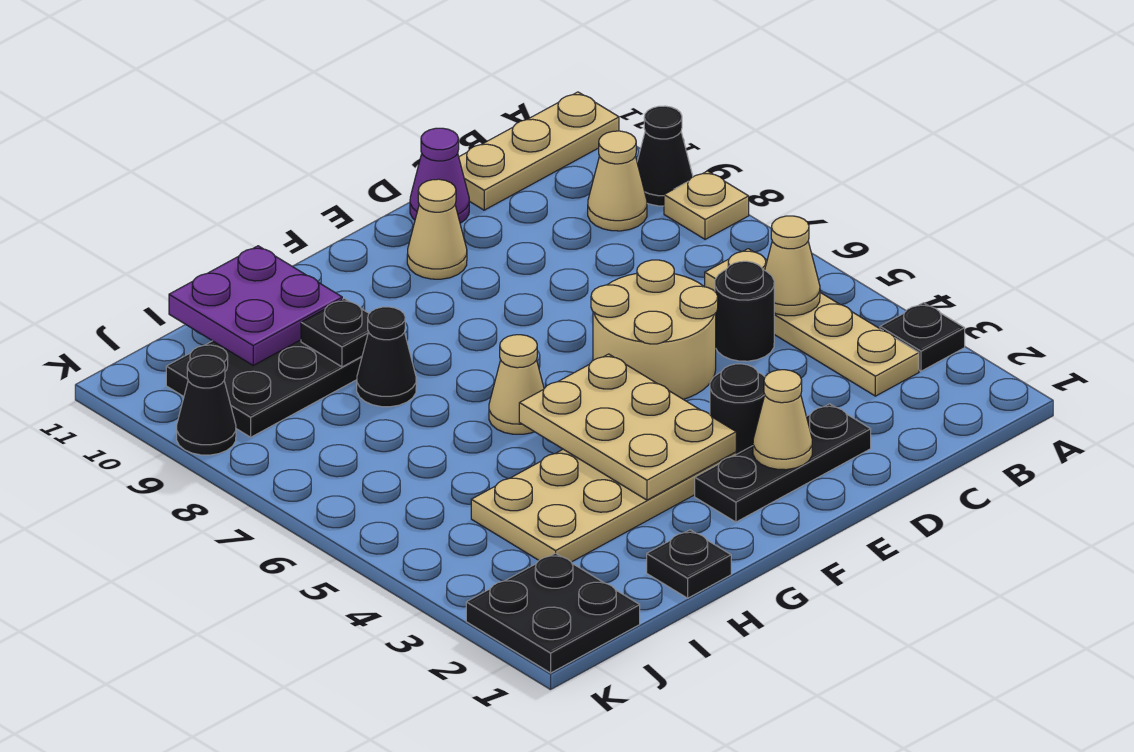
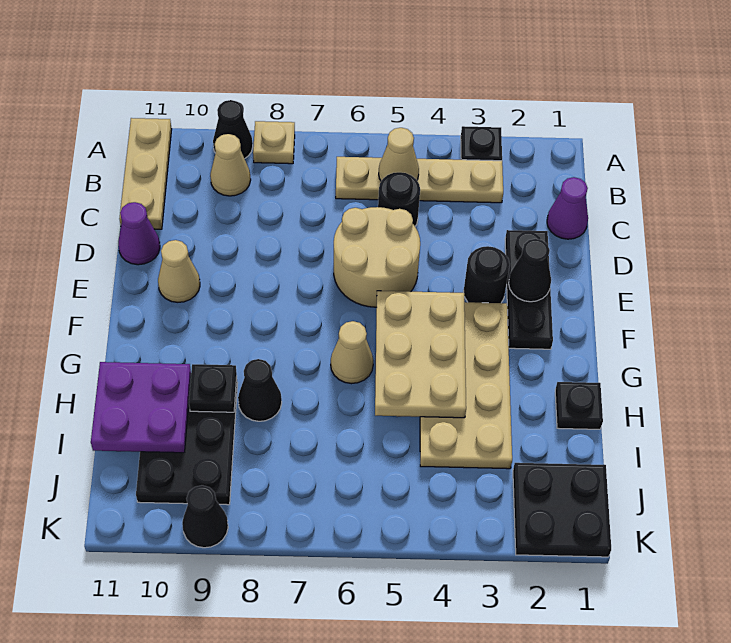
none -> purple cone C1 level 1
tan cone E2 level 2 -> black cone E2 level 2
tan plate F3:G5 level 2 -> tan plate F4:H5 level 2

